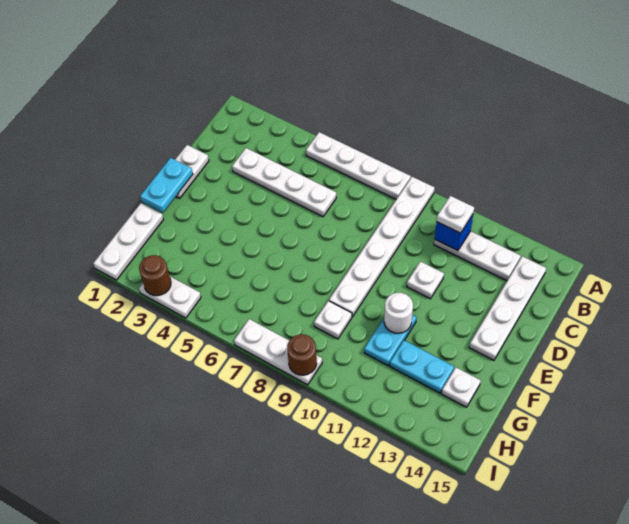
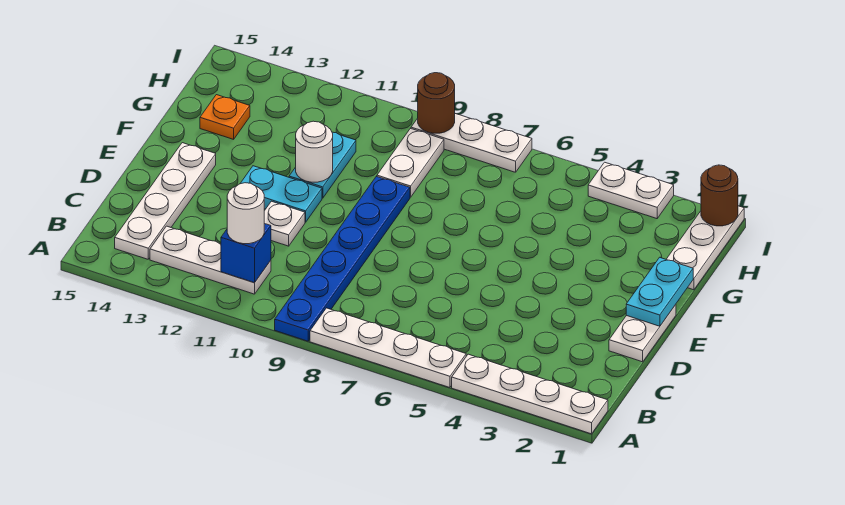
white plate A9:F9 level 1 -> blue plate A9:F9 level 1
white plate B11 level 3 -> white round brick B11 level 3
white plate C3:C6 level 1 -> white plate A1:A4 level 1
white plate G9 level 1 -> white plate G9:H9 level 1
cyan plate G12:G13 level 1 -> cyan plate E11:E12 level 1
white plate G14 level 1 -> orange plate G14 level 1
brown round brick I3 level 2 -> brown round brick I1 level 2

